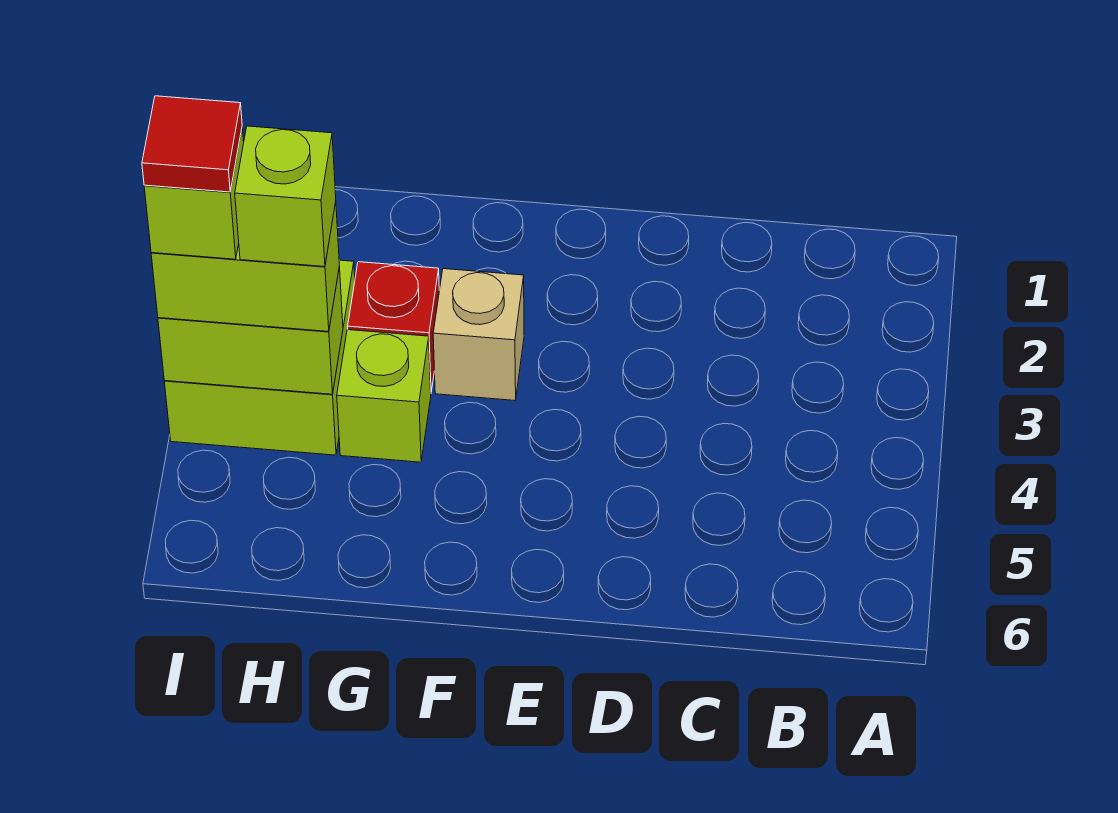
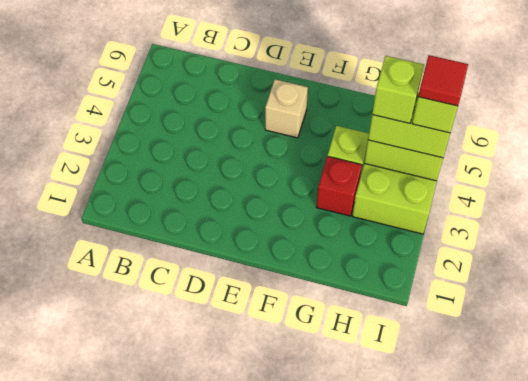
tan brick F3 level 1 -> tan brick E5 level 1

